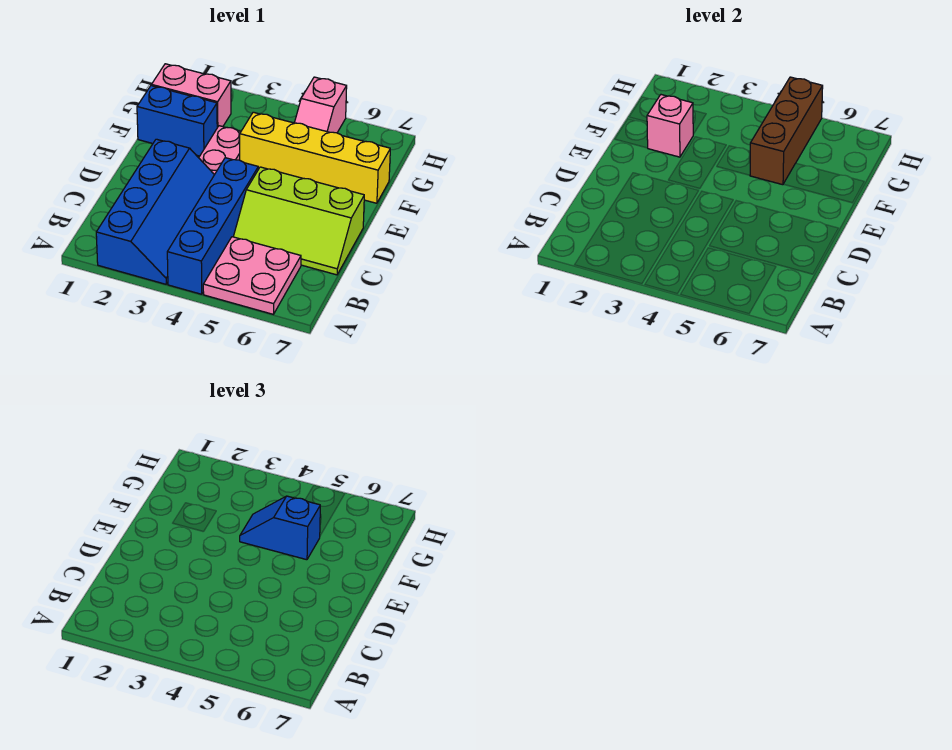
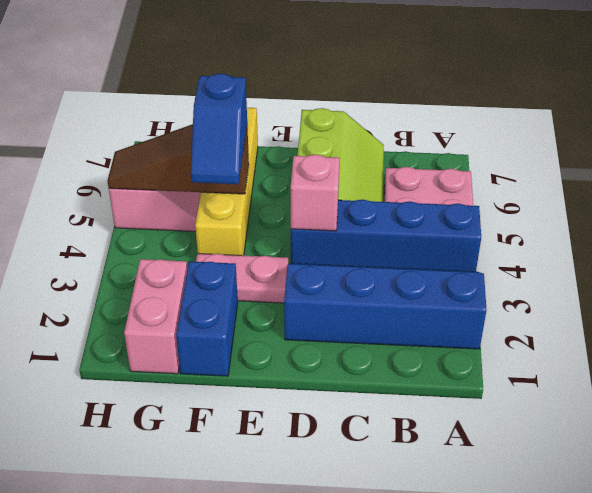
pink brick F2 level 2 -> pink brick D4 level 2
brown brick F5:H5 level 2 -> brown slope F5:H5 level 2 top F

